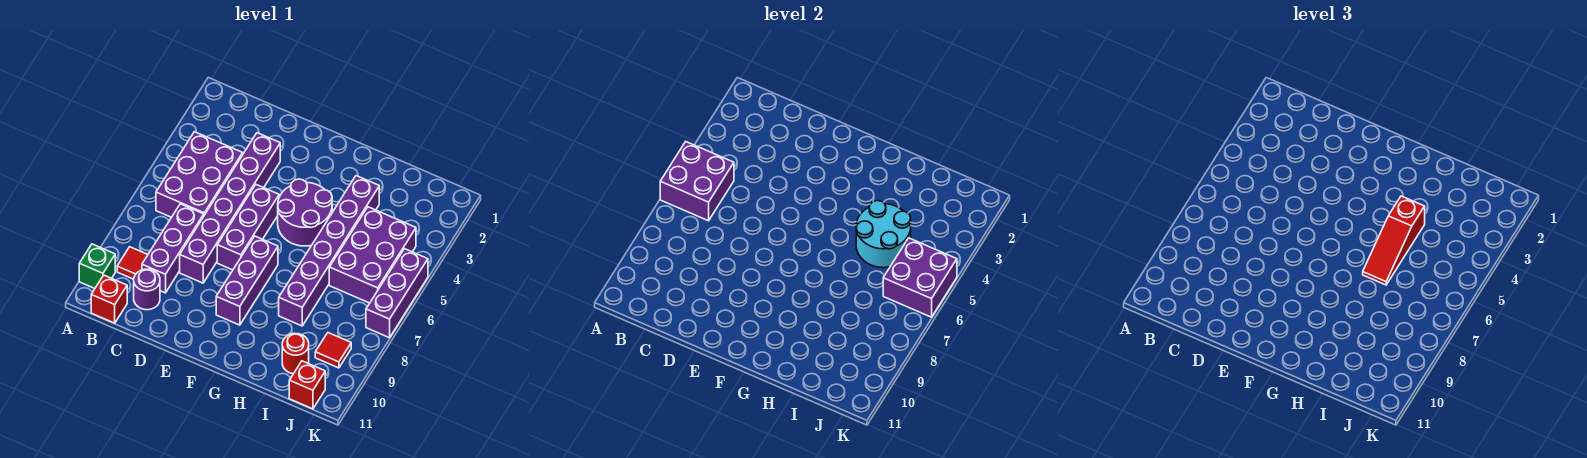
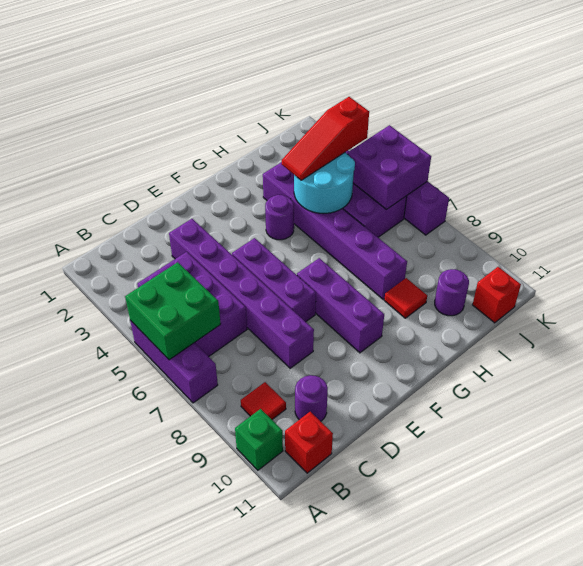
purple brick A5:B6 level 2 -> green brick A5:B6 level 2
purple brick C7:C9 level 1 -> purple brick A5:A7 level 1
purple round brick F4:G5 level 1 -> purple round brick G4 level 1
red slope H4:H6 level 3 top 4 -> red slope H4:J4 level 3 top J
red round brick I10 level 1 -> purple round brick I10 level 1
red tile J9 level 1 -> red tile H9 level 1

